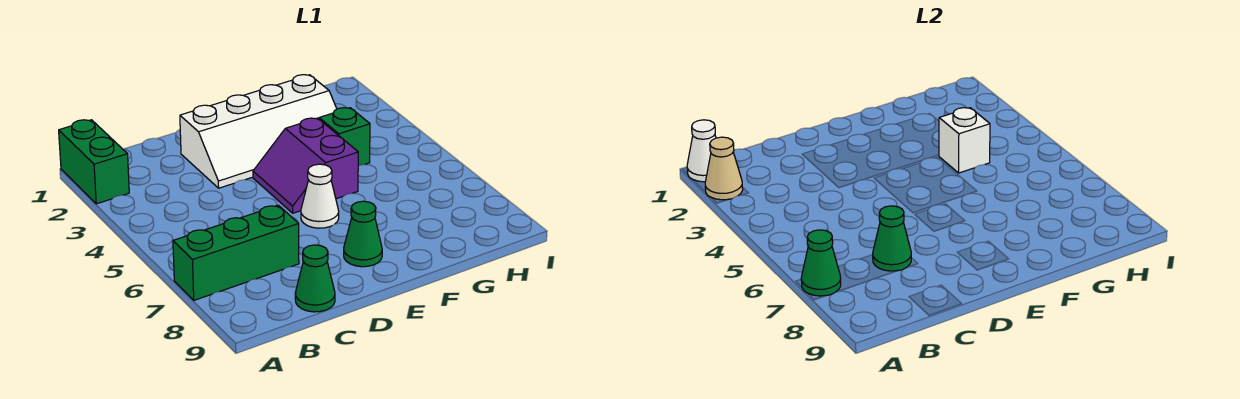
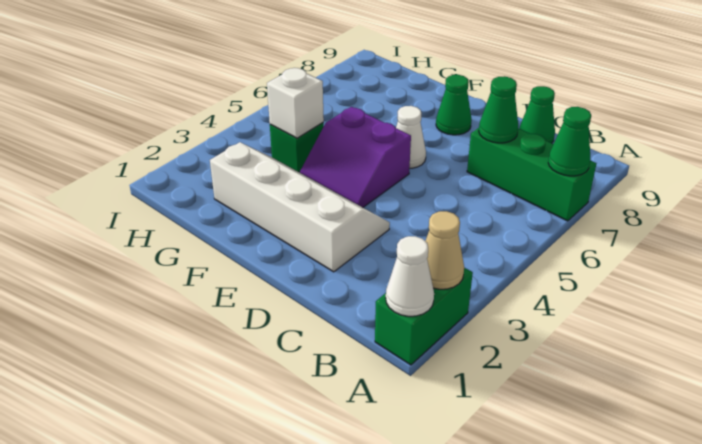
purple slope E4:F5 level 1 top F -> purple slope E4:F5 level 1 top 5

